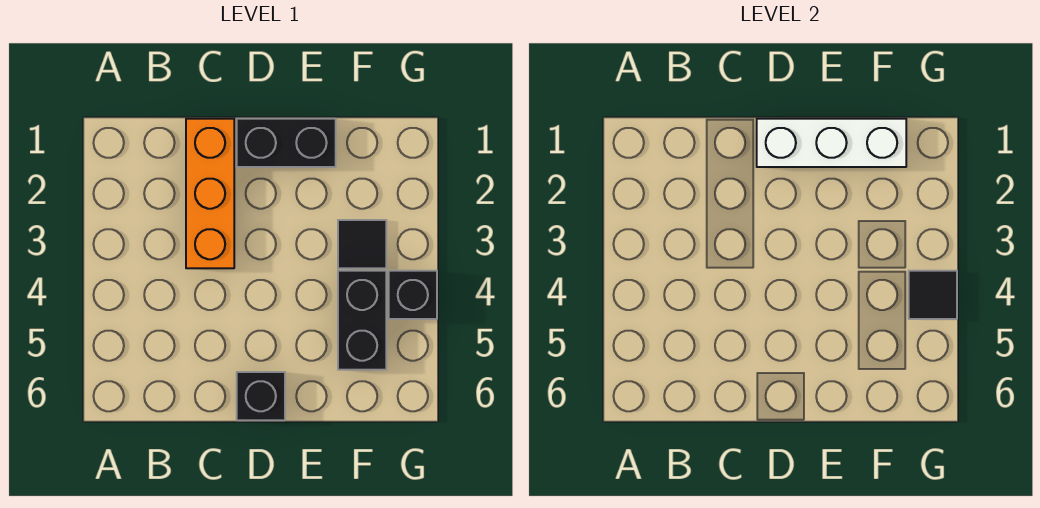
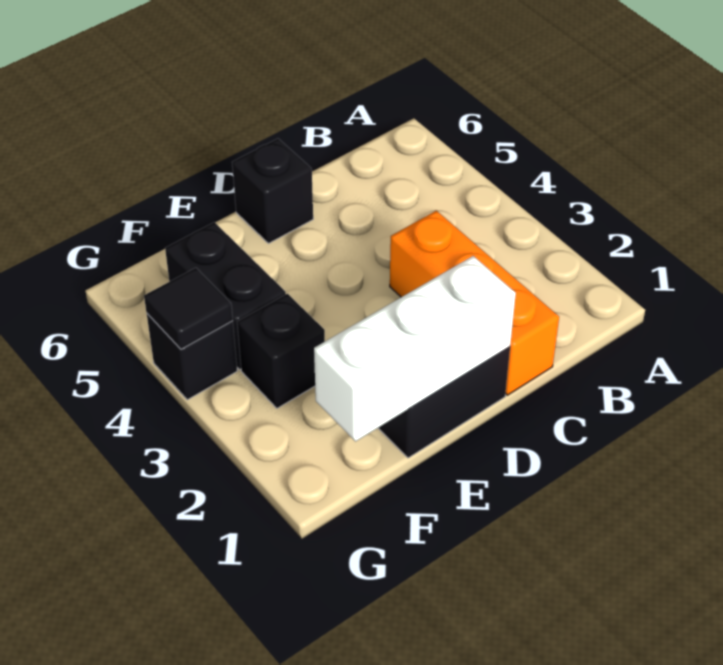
black tile F3 level 1 -> black brick F3 level 1

